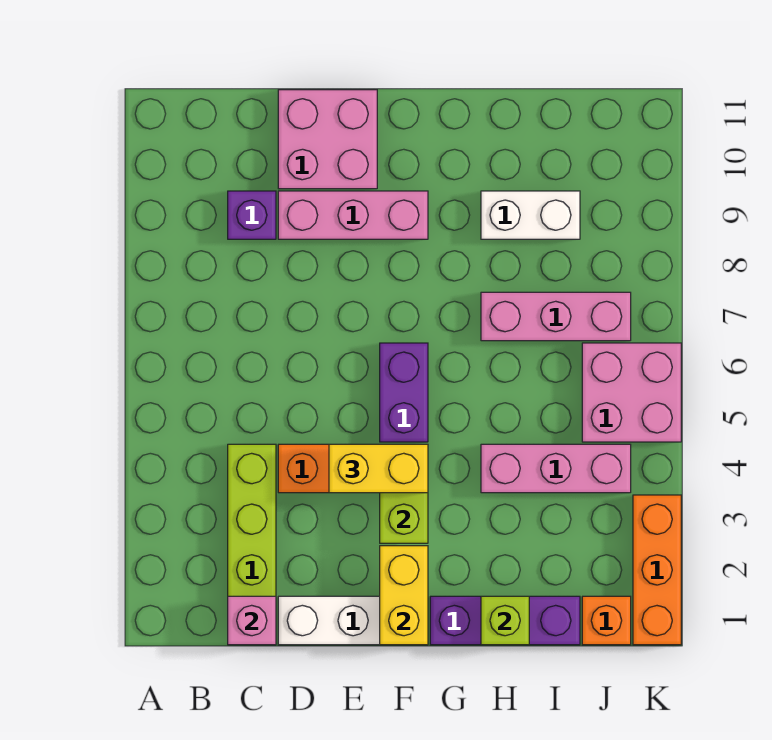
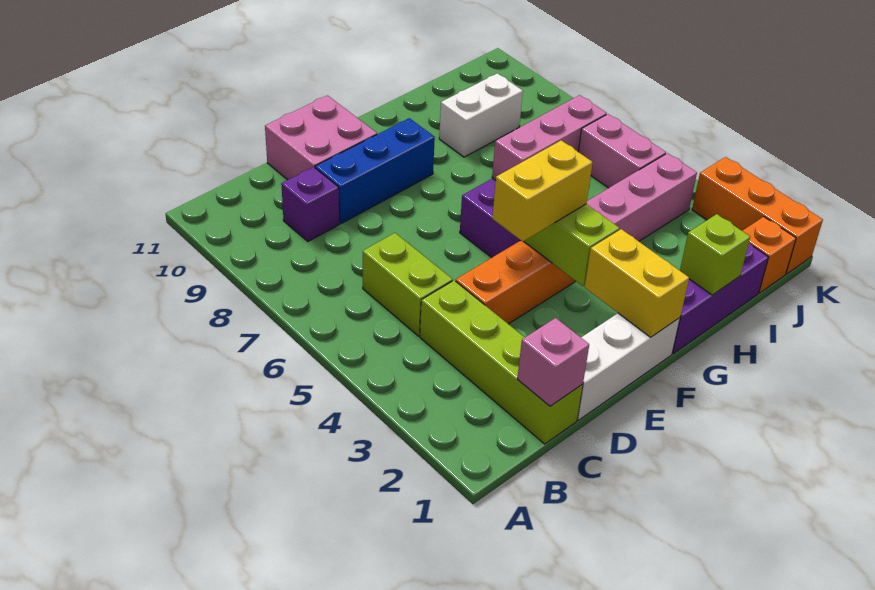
none -> lime brick C5:C6 level 1
pink brick D9:F9 level 1 -> blue brick D9:F9 level 1
pink brick J5:K6 level 1 -> pink brick J5:J6 level 1

